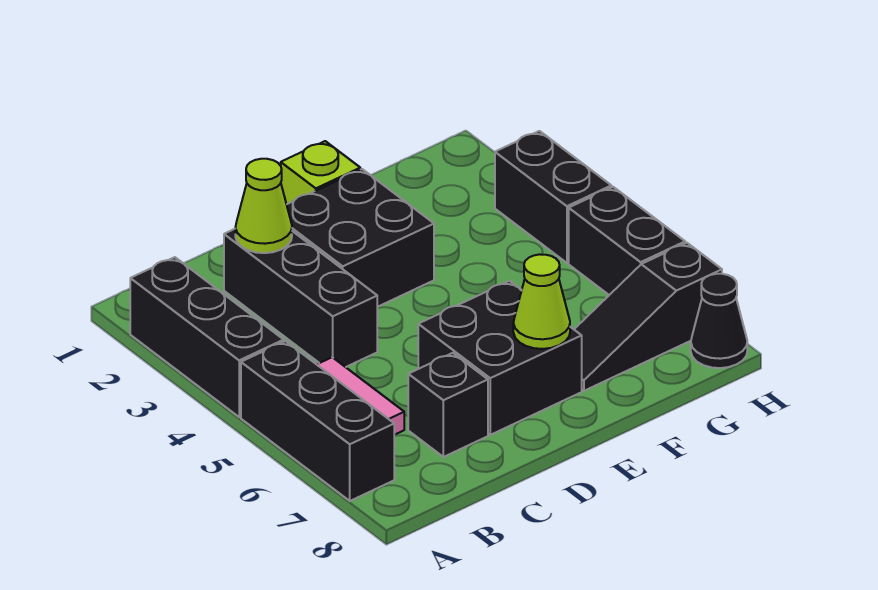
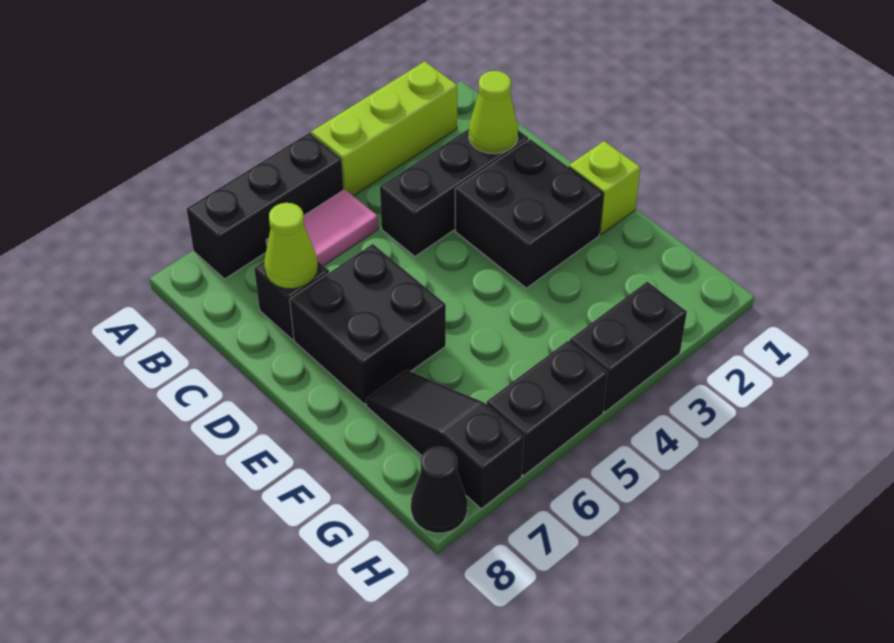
black brick A2:A4 level 1 -> lime brick A2:A4 level 1
lime cone E7 level 2 -> lime cone C7 level 2

